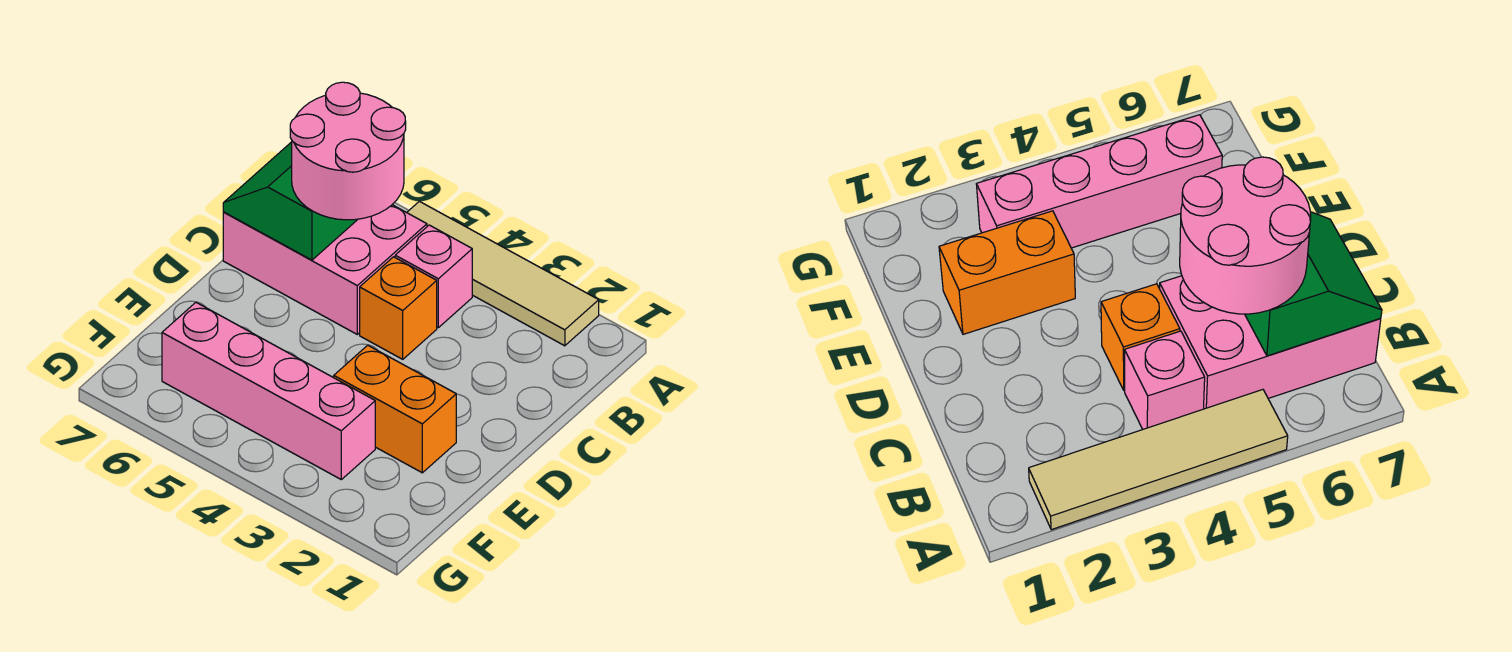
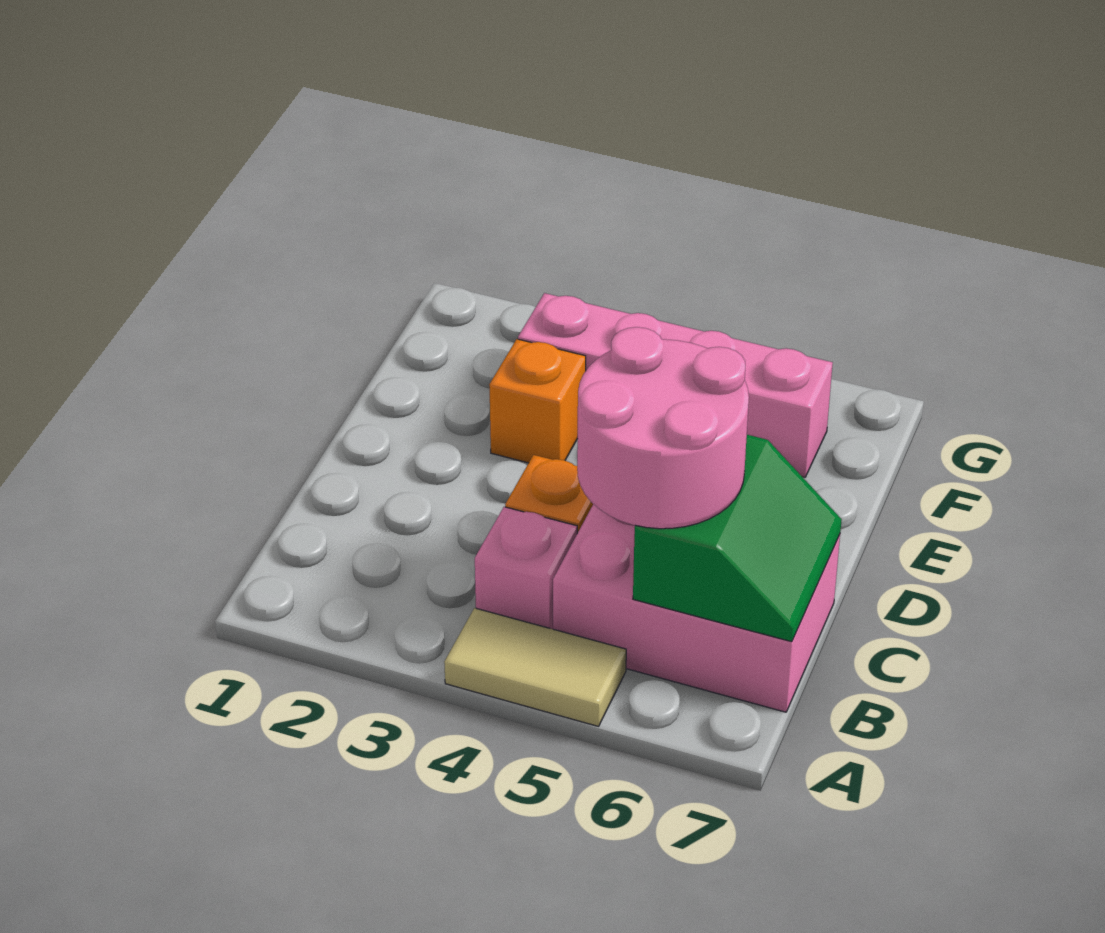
tan tile A2:A5 level 1 -> tan tile A4:A5 level 1
orange brick E2:E3 level 1 -> orange brick E3 level 1

